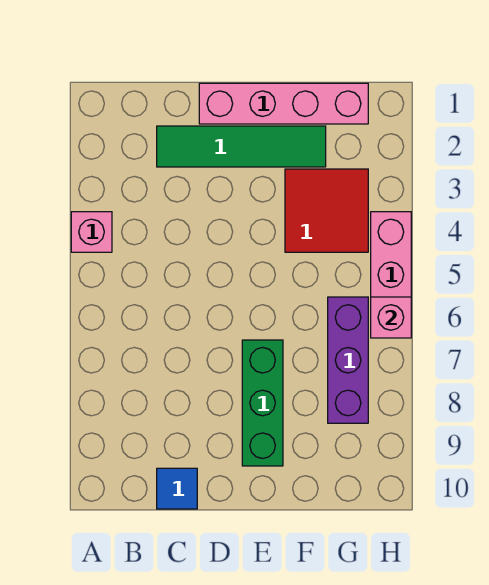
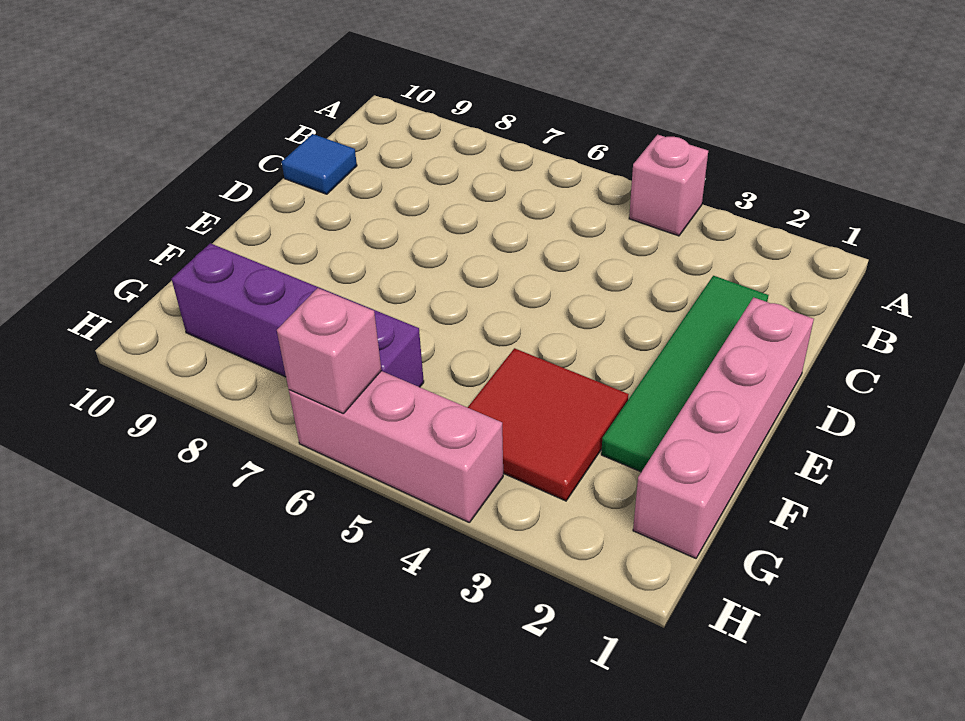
green brick E7:E9 level 1 -> none
purple brick G6:G8 level 1 -> purple brick G6:G9 level 1

